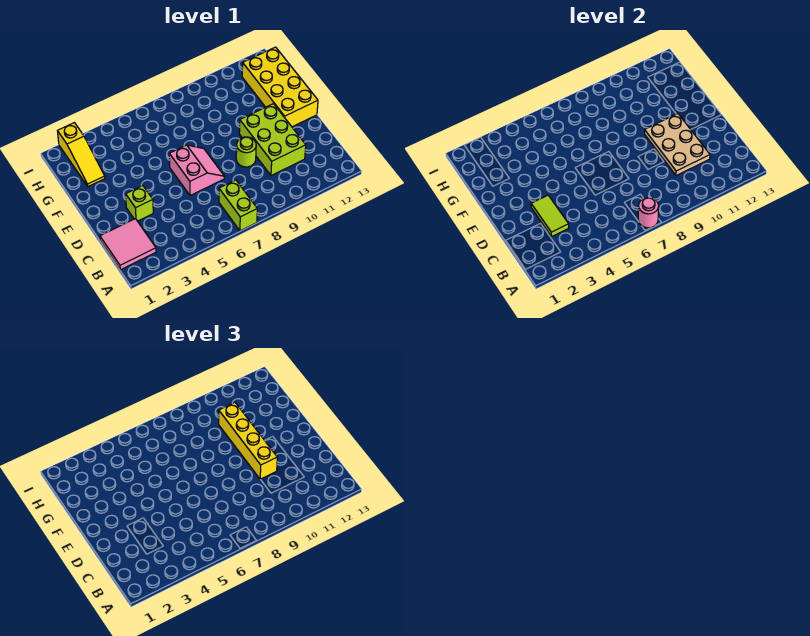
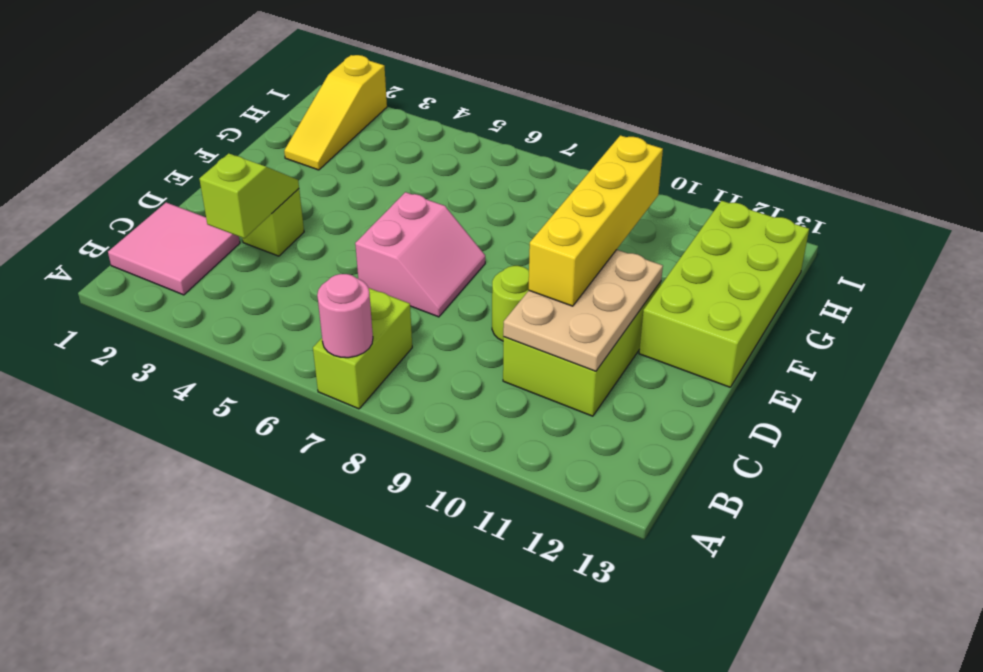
lime tile C3:D3 level 2 -> lime slope C3:D3 level 2 top C
yellow brick E12:H13 level 1 -> lime brick E12:H13 level 1

